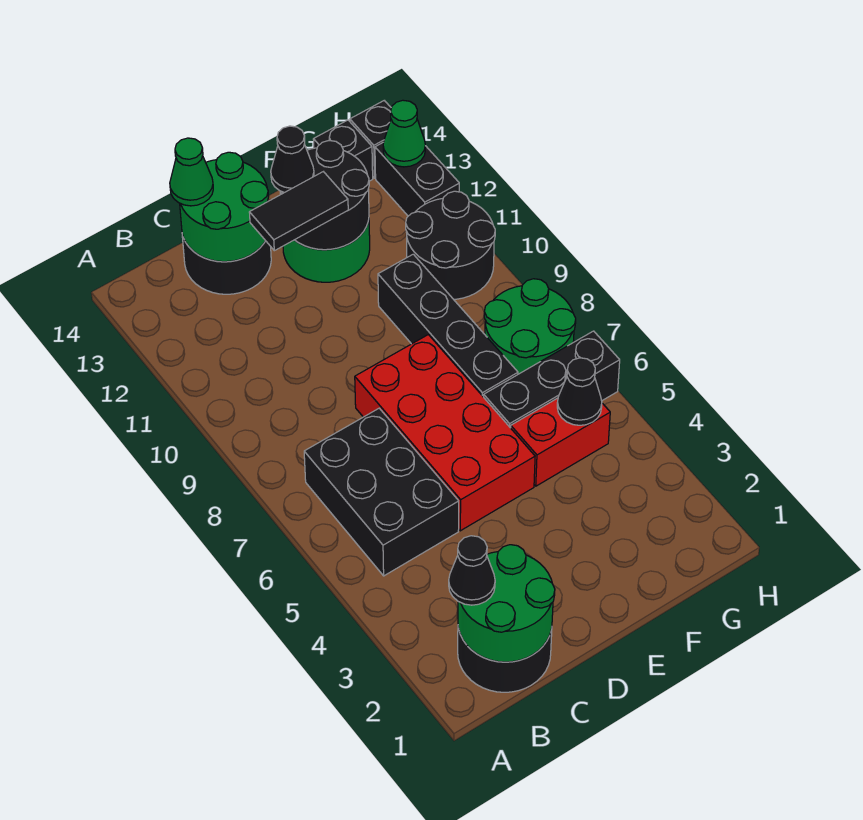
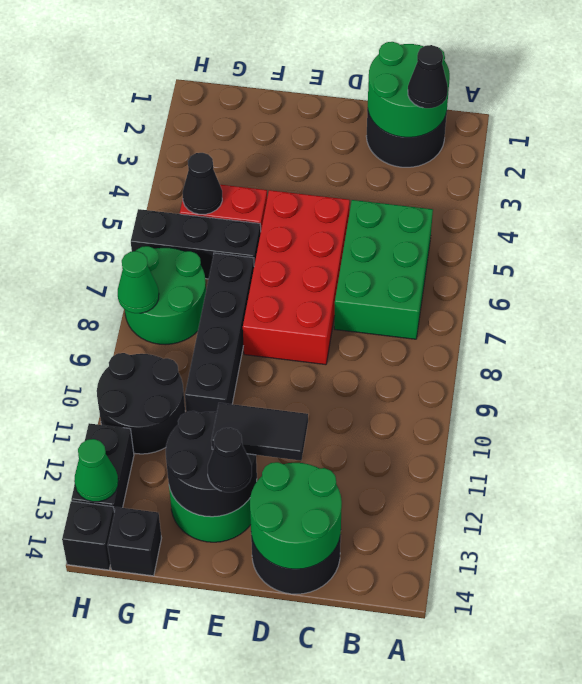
black brick B5:C7 level 1 -> green brick B5:C7 level 1
green cone C14 level 3 -> green cone H8 level 2

